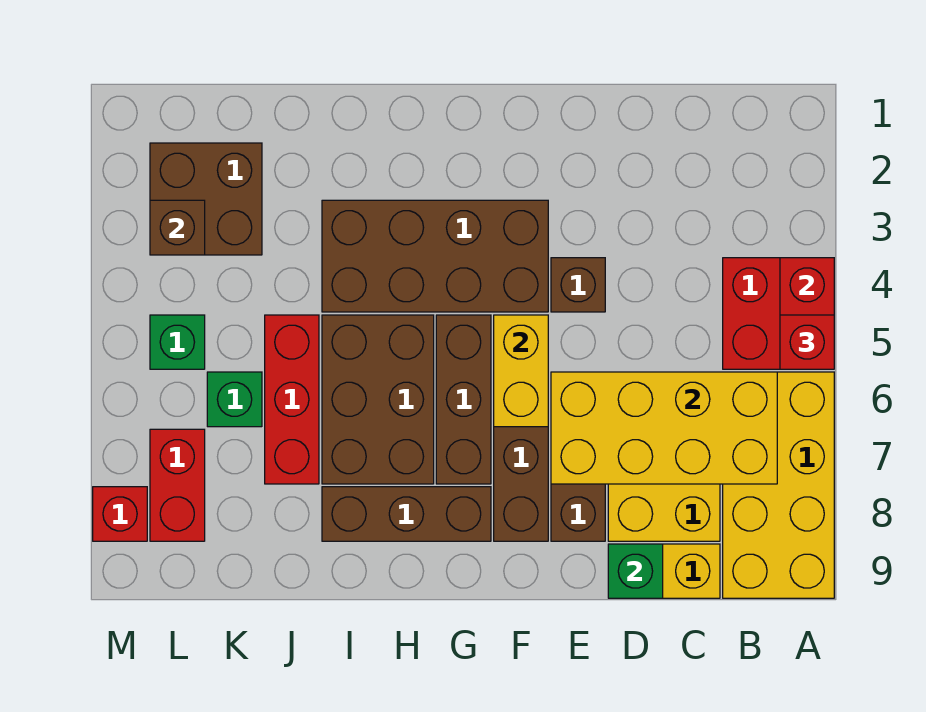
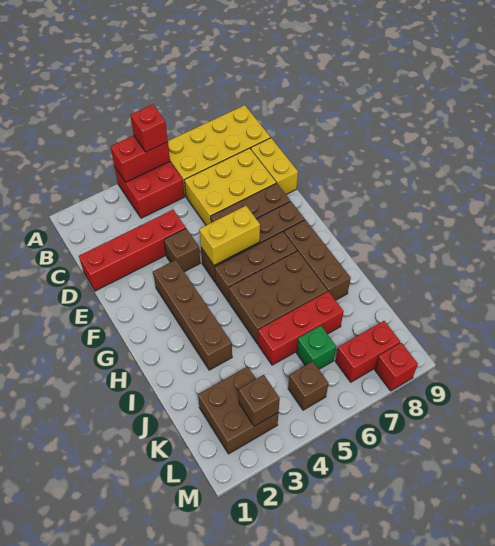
yellow brick B6:E7 level 2 -> none
none -> red brick D1:D4 level 1
green brick D9 level 2 -> none
brown brick F3:I4 level 1 -> brown brick F3:I3 level 1
green brick L5 level 1 -> brown brick L5 level 1

